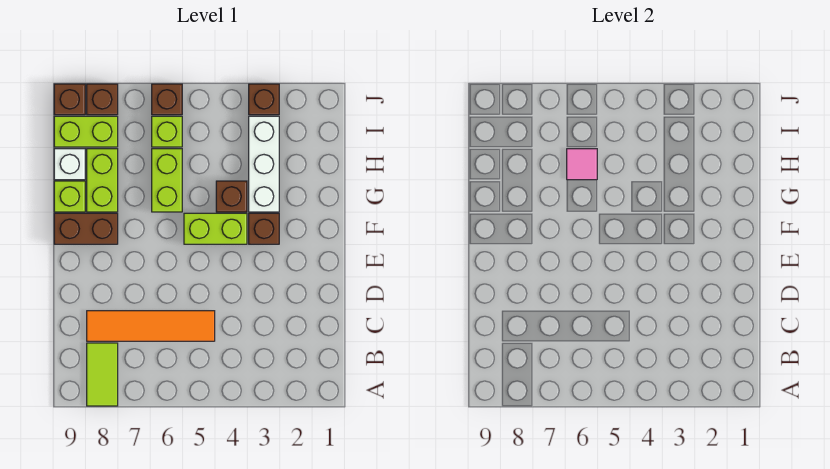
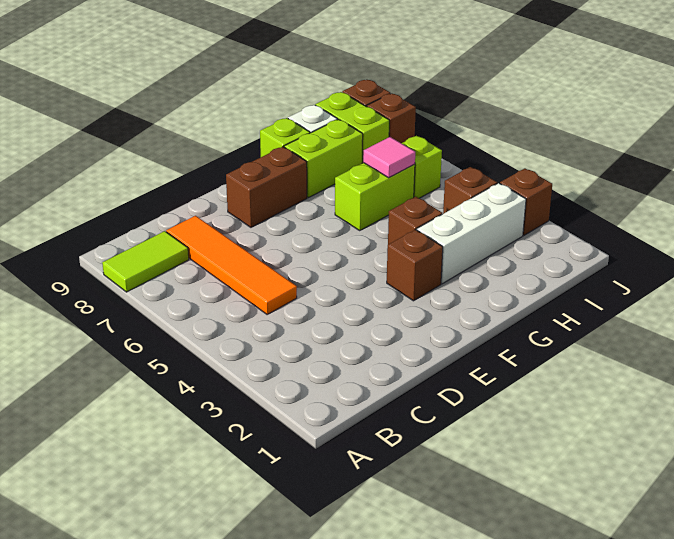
lime brick F4:F5 level 1 -> none
brown brick F8:F9 level 1 -> brown brick E8:F8 level 1
brown brick J6 level 1 -> brown brick I4 level 1

